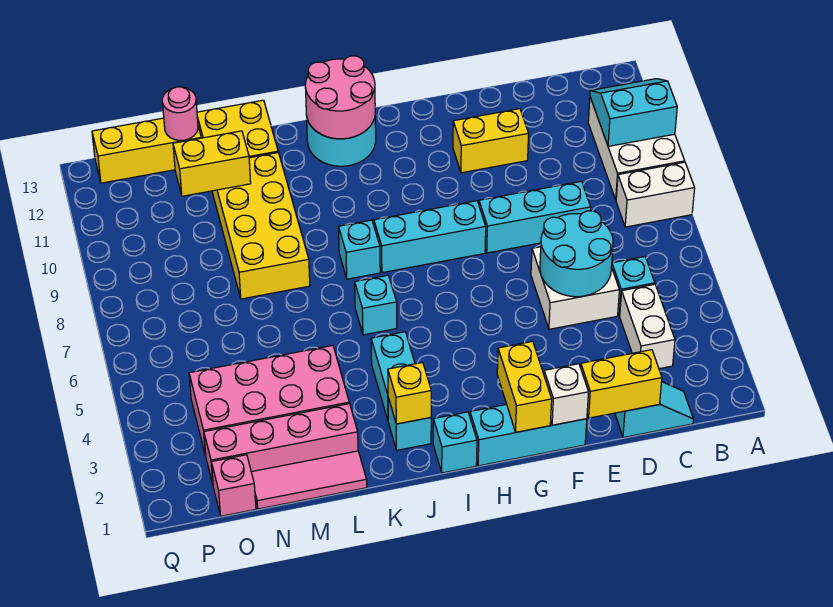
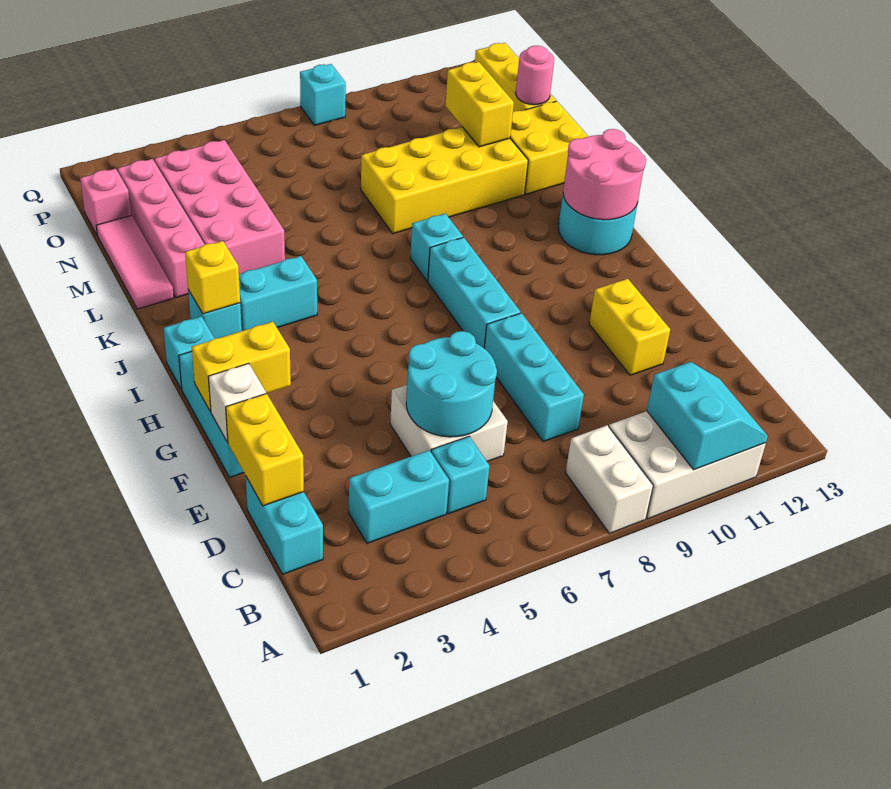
cyan slope C1:D1 level 1 top D -> cyan brick C1:D1 level 1
white brick C3:C4 level 1 -> cyan brick C3:C4 level 1
cyan brick J6 level 1 -> cyan brick Q8 level 1

